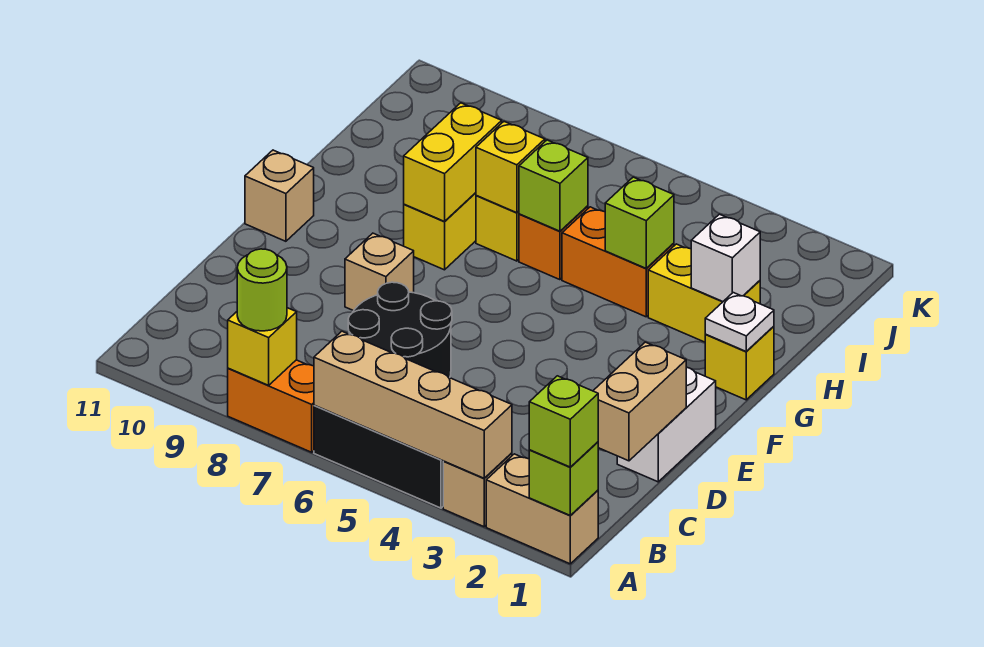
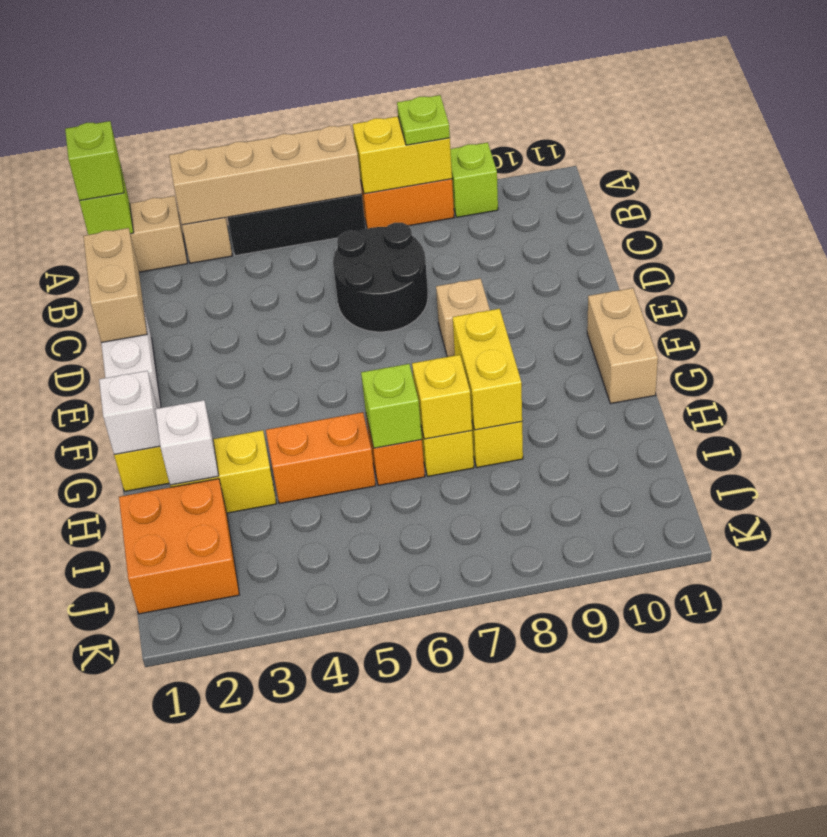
yellow brick A8 level 2 -> yellow brick A7:A8 level 2
lime round brick A8 level 3 -> lime plate A8 level 3
tan brick F11 level 1 -> tan brick F11:G11 level 1
white plate G1 level 2 -> white brick G1 level 2
lime brick H4 level 2 -> lime brick A9 level 1
none -> orange brick I1:J2 level 1

